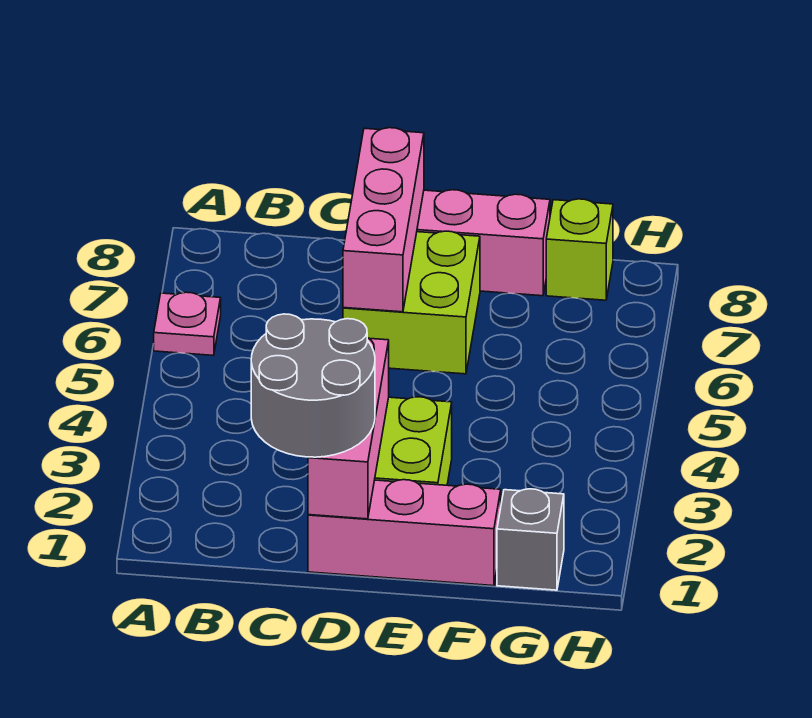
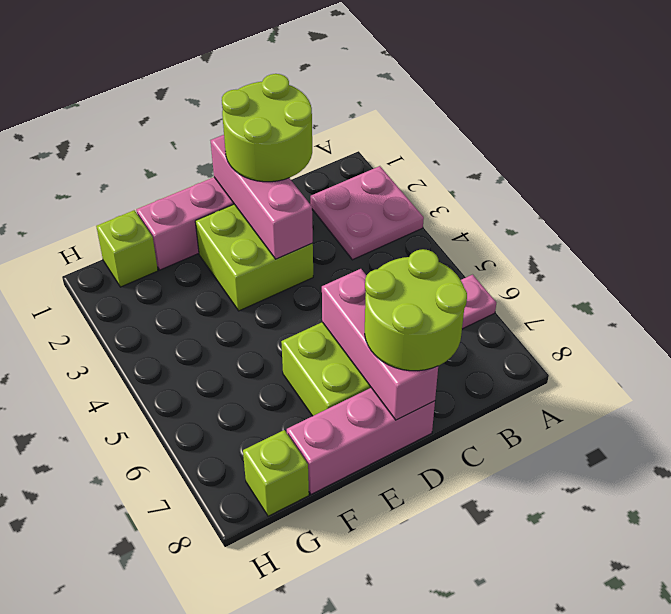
none -> pink plate A2:B3 level 1
grey round brick C1:D2 level 3 -> lime round brick C1:D2 level 3
none -> lime round brick C7:D8 level 3
grey brick G1 level 1 -> lime brick G1 level 1

